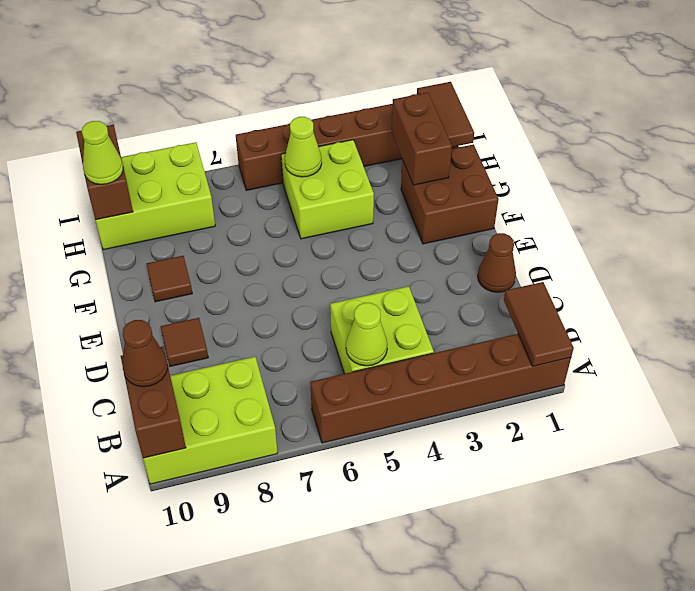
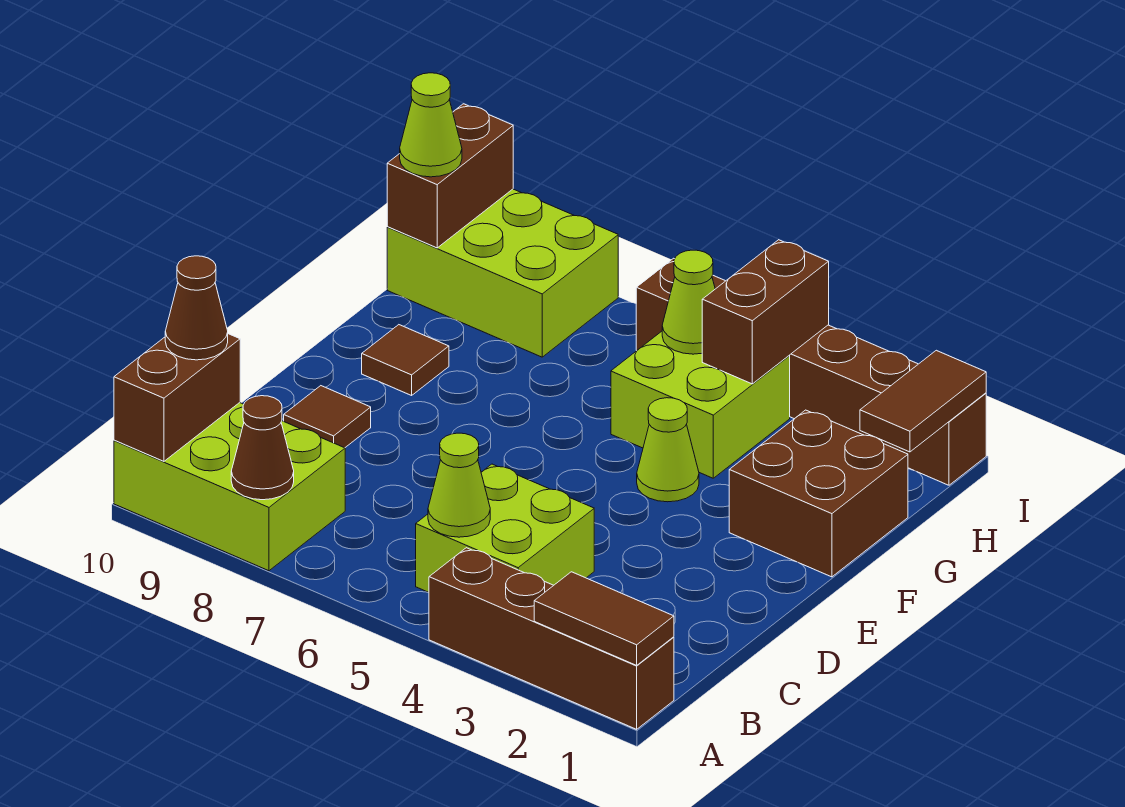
brown brick A1:A6 level 1 -> brown brick A1:A4 level 1
brown tile A1:B1 level 2 -> brown tile A1:A2 level 2
brown cone D1 level 1 -> brown cone A8 level 2
none -> lime cone F4 level 1
brown brick G2:H2 level 2 -> brown brick H4:I4 level 2

